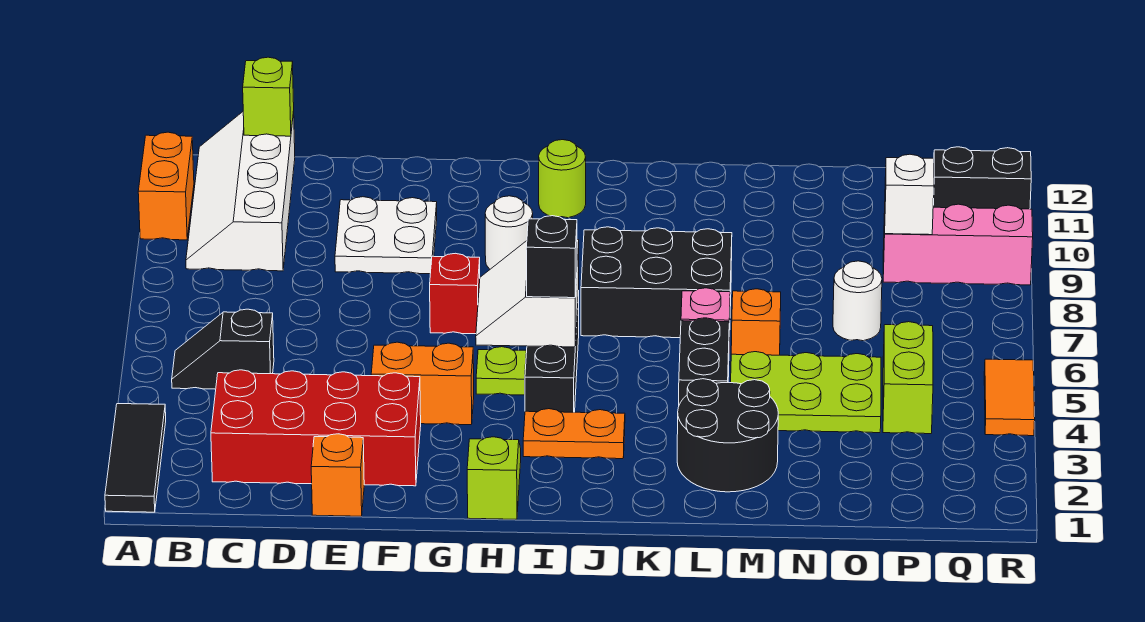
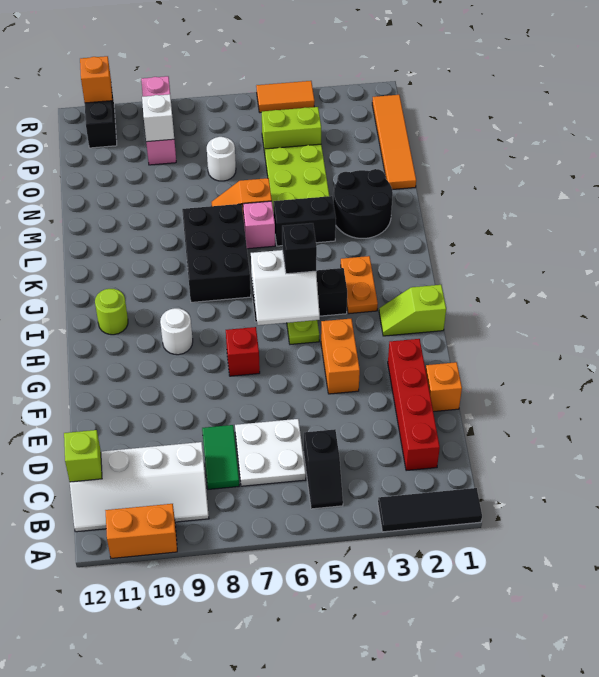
red brick C2:F3 level 1 -> red brick C2:F2 level 1
none -> green tile C8:D8 level 1
white plate E9:F10 level 1 -> white plate C6:D7 level 1
none -> orange tile N1:Q1 level 1
none -> orange brick R11 level 2

